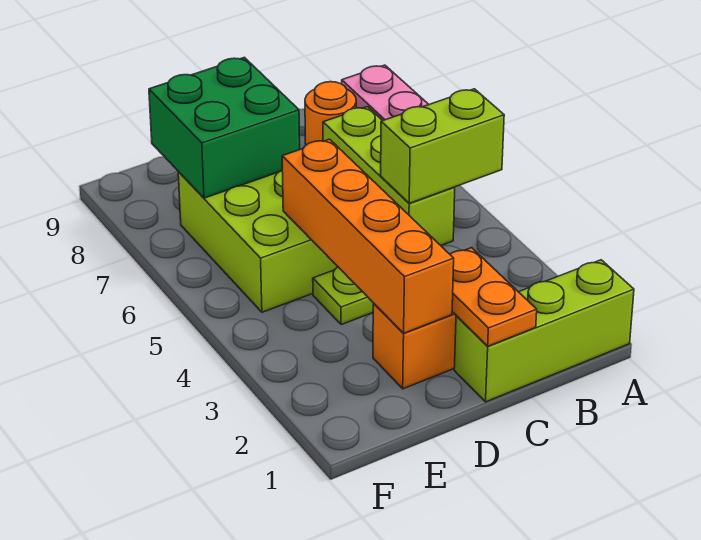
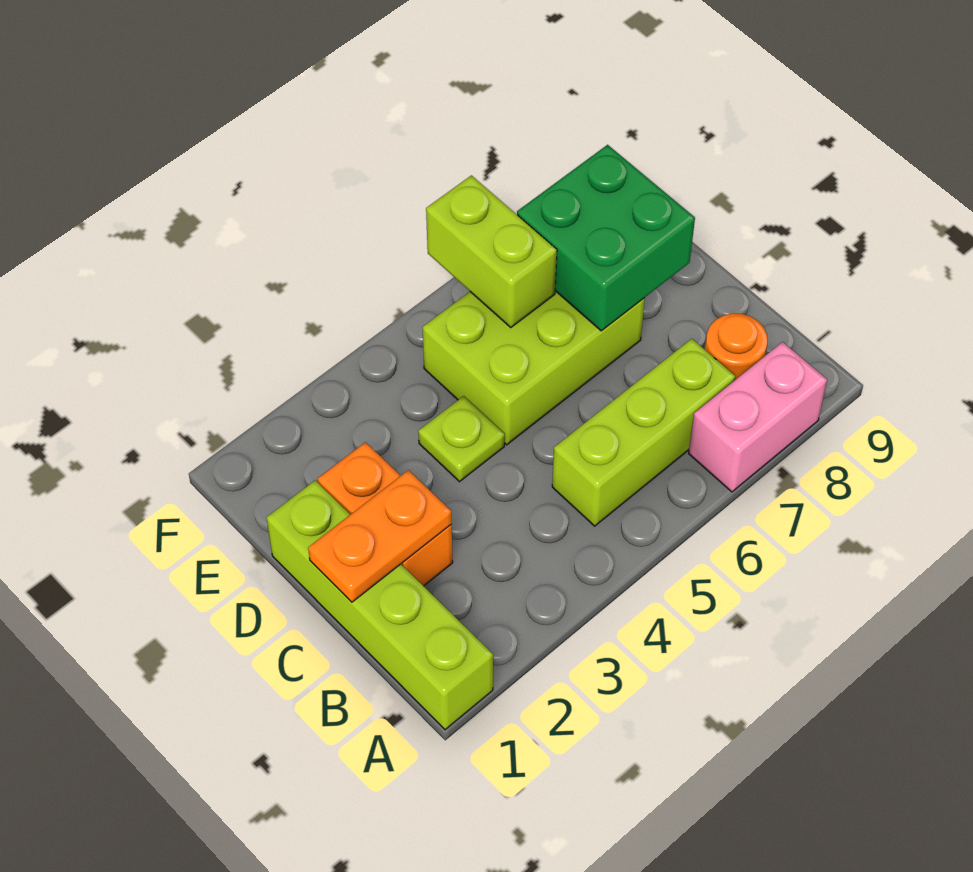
lime brick A1:C1 level 1 -> lime brick A1:D1 level 1
lime brick A5:B5 level 2 -> lime brick E6:F6 level 2
orange brick D2:D5 level 2 -> none

